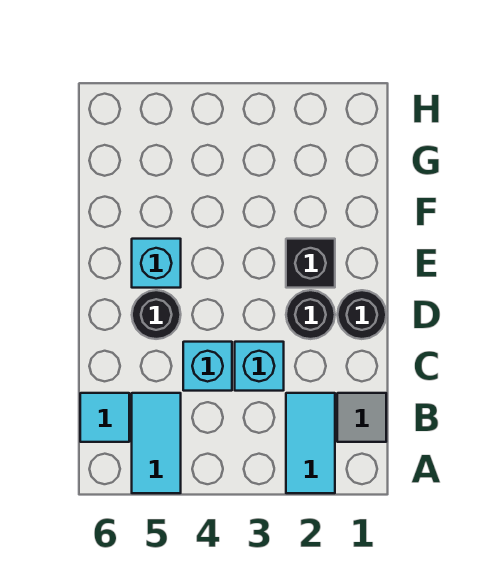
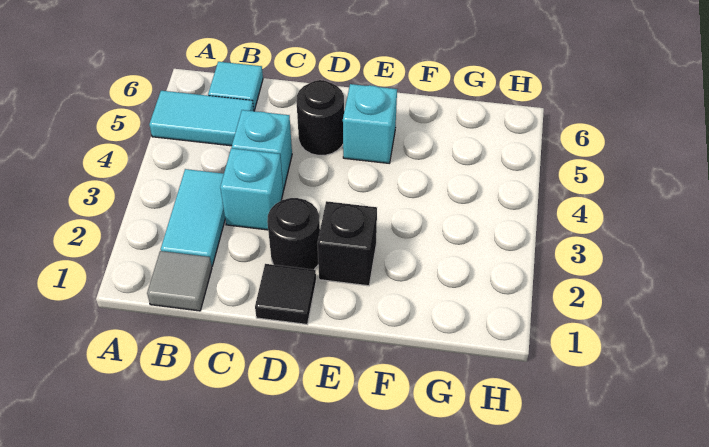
cyan tile A2:B2 level 1 -> cyan tile B2:B3 level 1
black round brick D1 level 1 -> black tile D1 level 1

